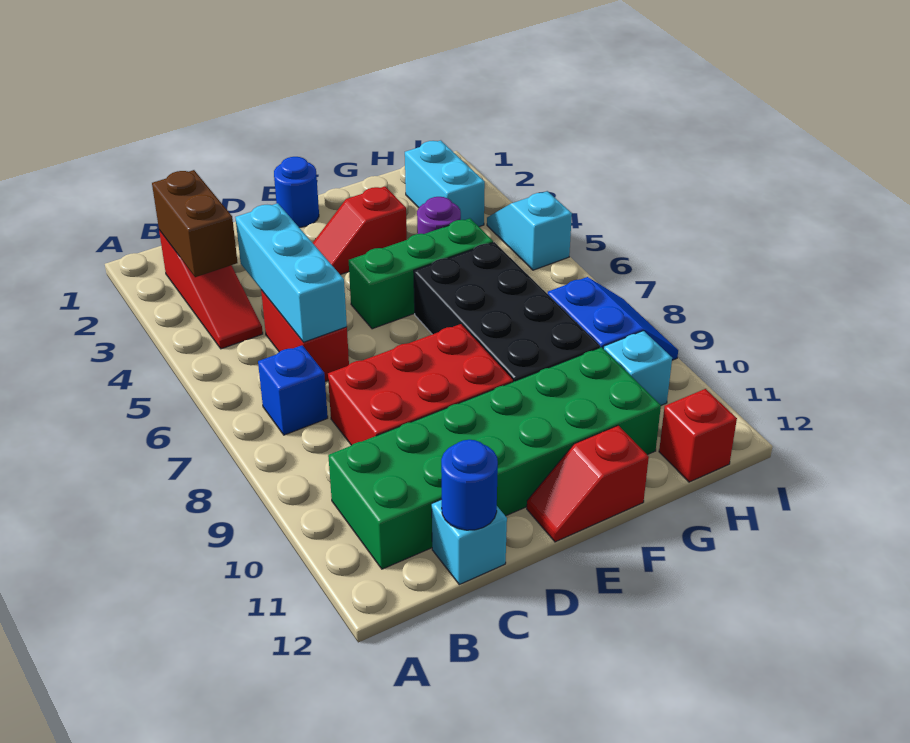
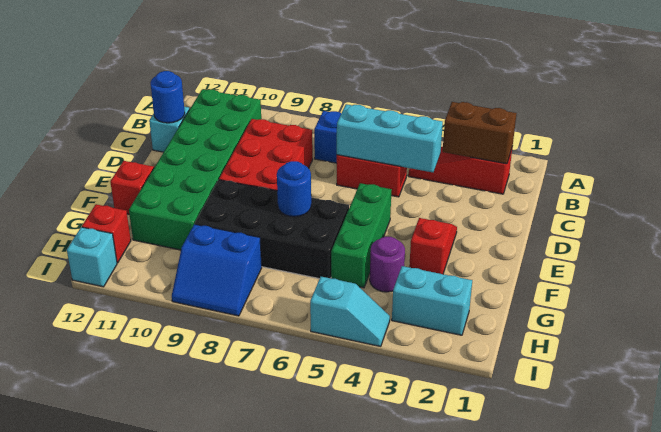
blue round brick E1 level 1 -> blue round brick F7 level 2
cyan brick H10 level 1 -> cyan brick I12 level 1

